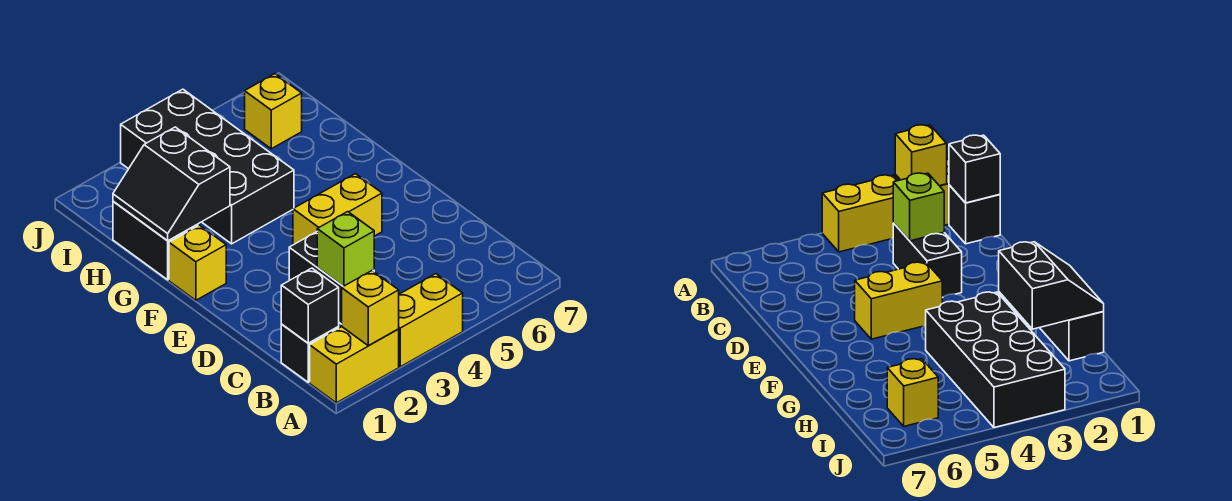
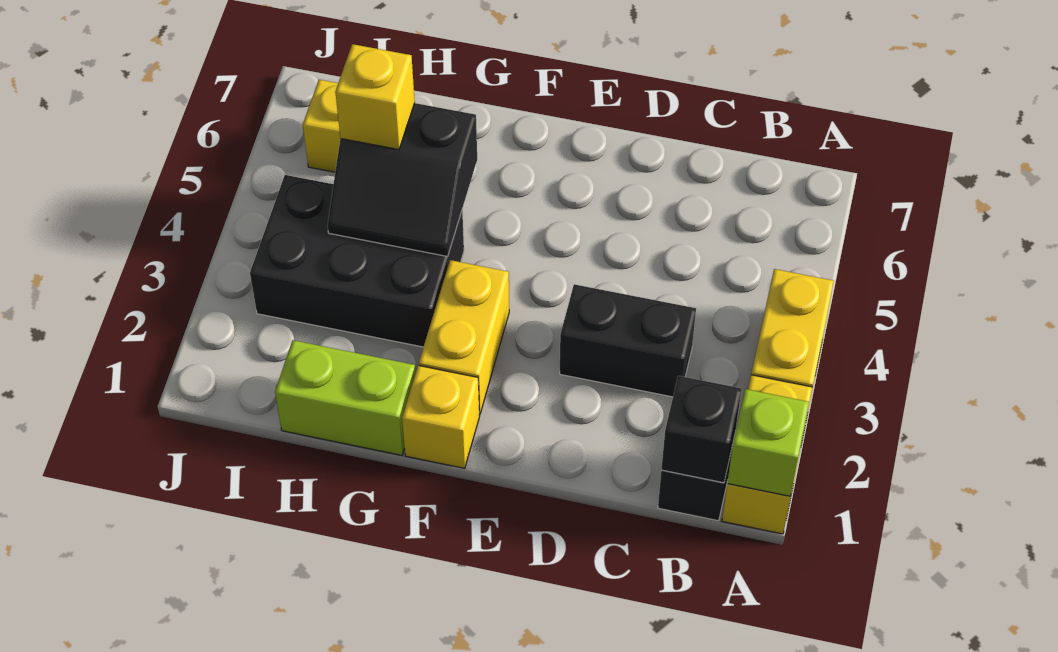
yellow brick A2 level 2 -> yellow brick H5 level 3
lime brick C3 level 2 -> lime brick A1 level 2
yellow brick E4:E5 level 1 -> yellow brick F2:F3 level 1
black brick G1:H1 level 1 -> lime brick G1:H1 level 1
black slope G1:H2 level 2 top 2 -> black slope G4:H5 level 2 top 5
black brick G3:J4 level 1 -> black brick G3:I4 level 1

